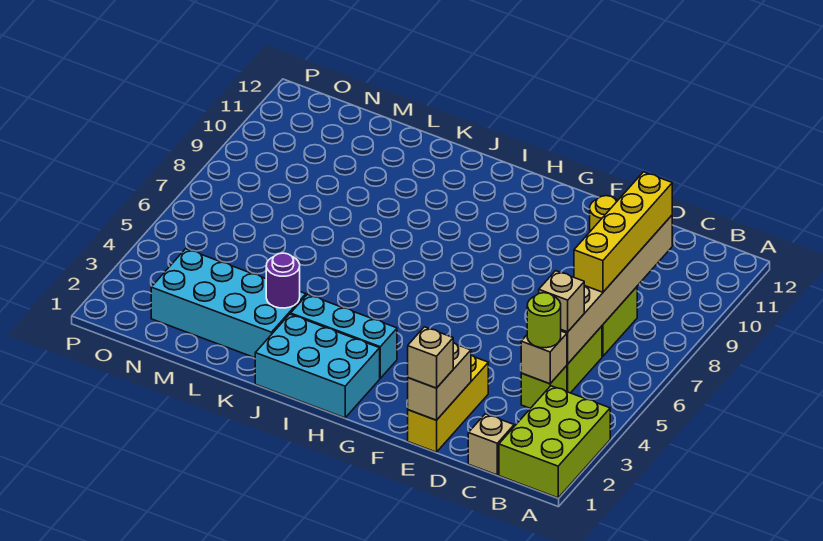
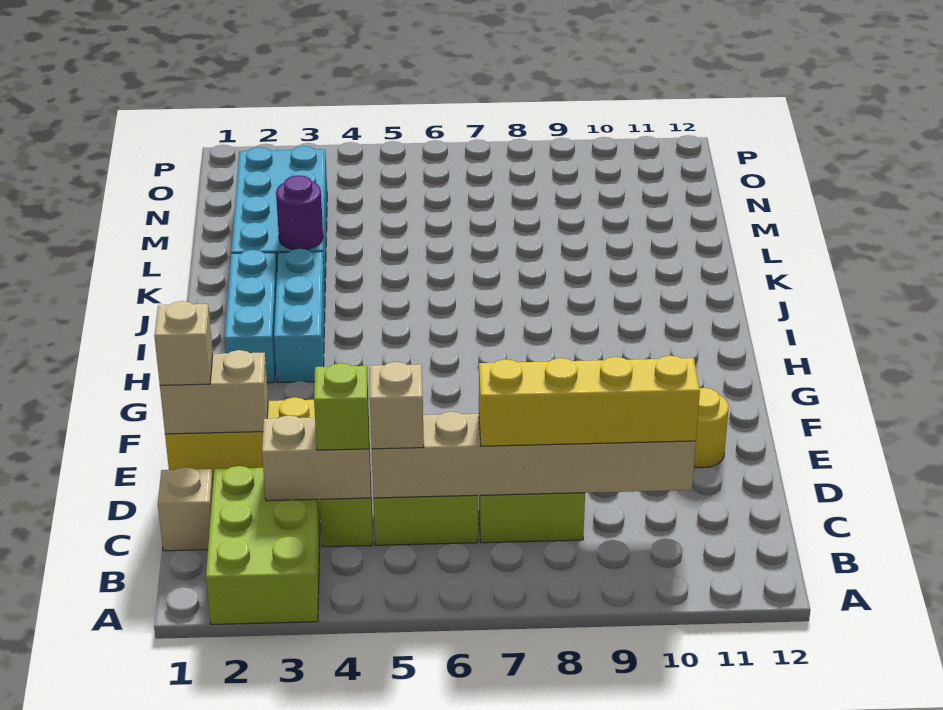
lime brick A1:B3 level 1 -> lime brick A2:C3 level 1
tan brick C4 level 2 -> tan brick C3:C4 level 2
lime round brick C4 level 3 -> lime brick C4 level 3
cyan brick H1:J2 level 1 -> cyan brick H2:J2 level 1

